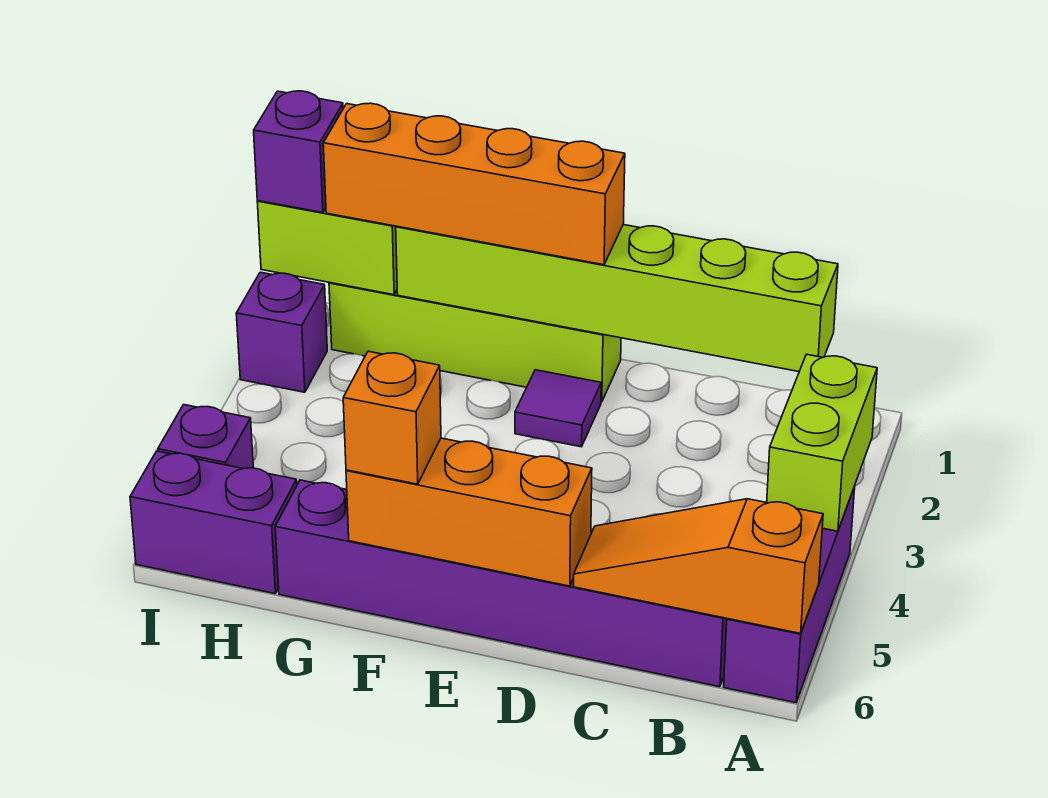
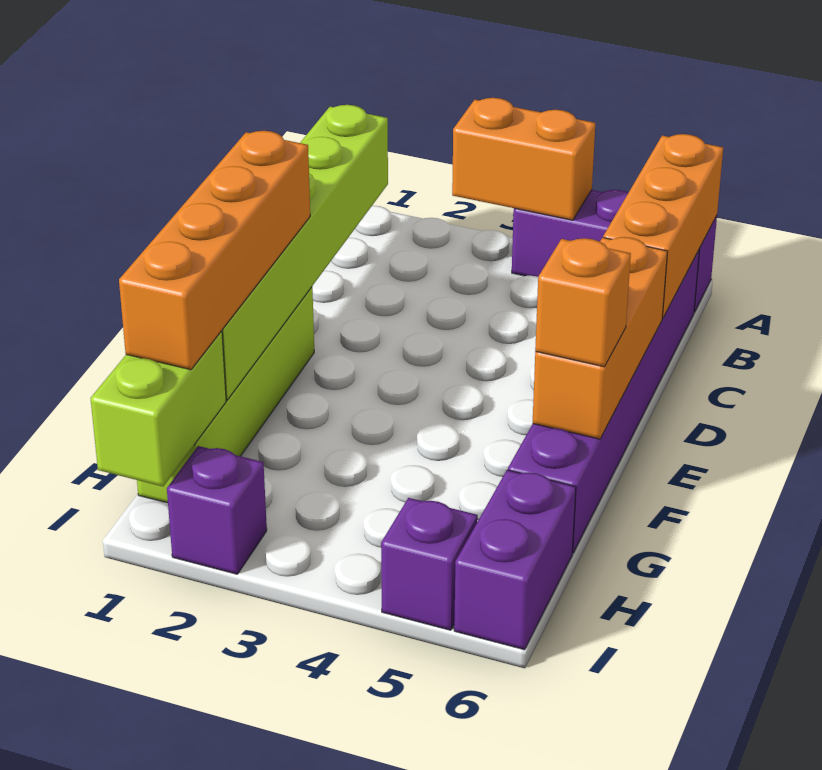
lime brick A3:A4 level 2 -> orange brick A3:A4 level 2
orange slope A6:C6 level 2 top A -> orange brick A6:C6 level 2
purple tile E2 level 1 -> none
purple brick I1 level 3 -> none

